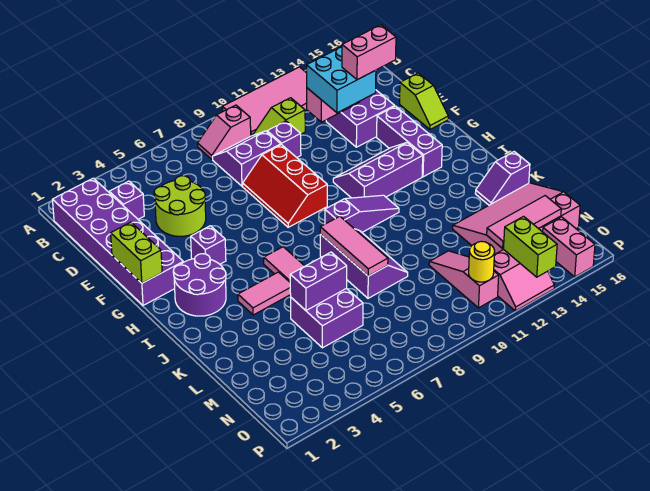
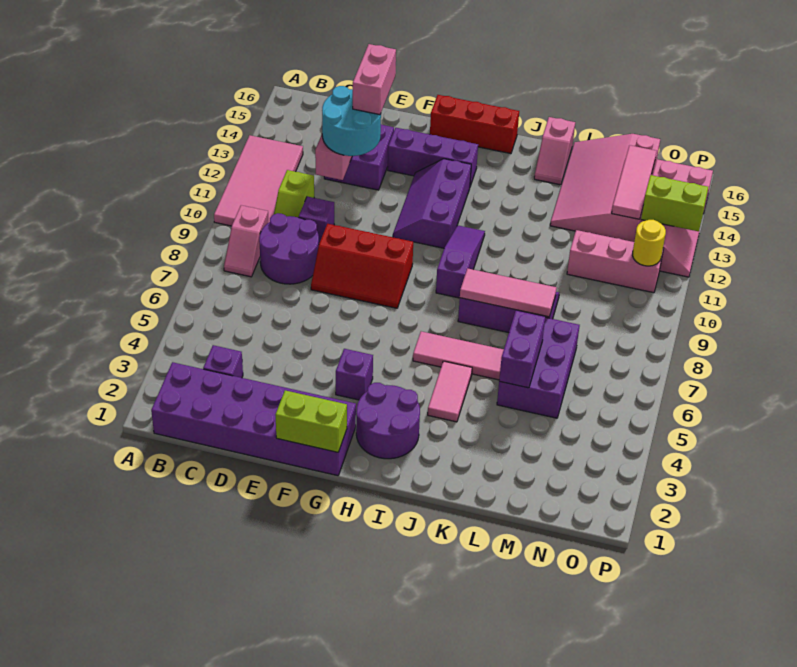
purple slope C8:D9 level 1 top D -> purple round brick C8:D9 level 1
lime round brick D4:E5 level 1 -> none
cyan brick D12:E13 level 3 -> cyan round brick D12:E13 level 3
lime slope E16:F16 level 1 top E -> none
none -> red brick G16:I16 level 1
purple slope K15:K16 level 1 top 16 -> pink slope K15:K16 level 1 top 16
purple brick L5:M6 level 1 -> purple brick L5:M7 level 1
pink slope M11:O11 level 1 top O -> pink brick M11:O11 level 1

